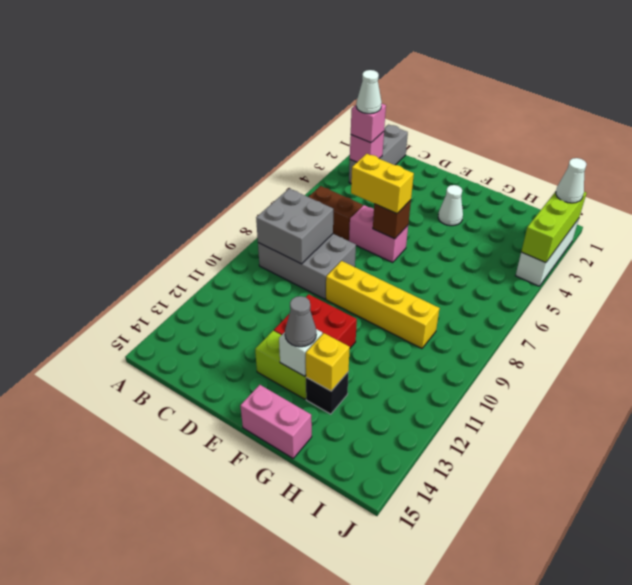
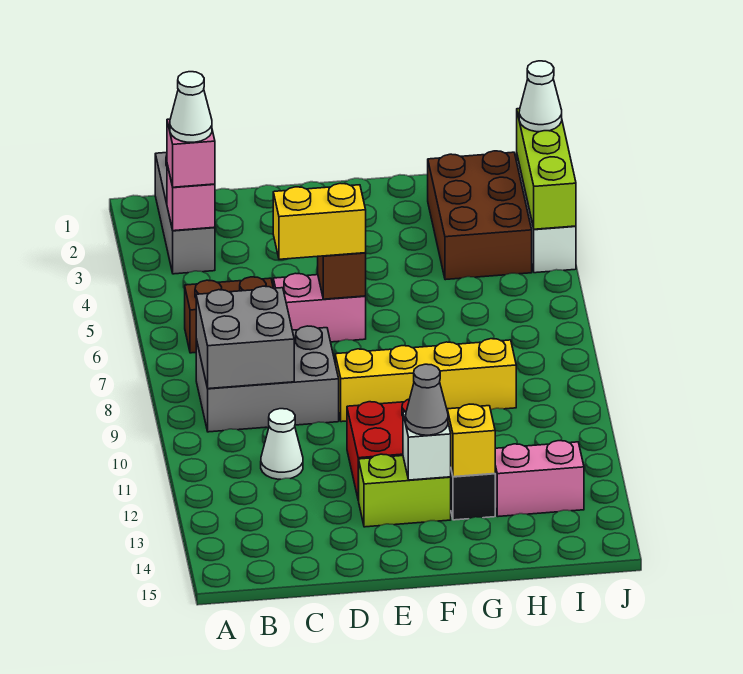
white cone F3 level 1 -> white cone C11 level 1
pink brick F15:G15 level 1 -> pink brick H13:I13 level 1
none -> brown brick H2:I4 level 1

